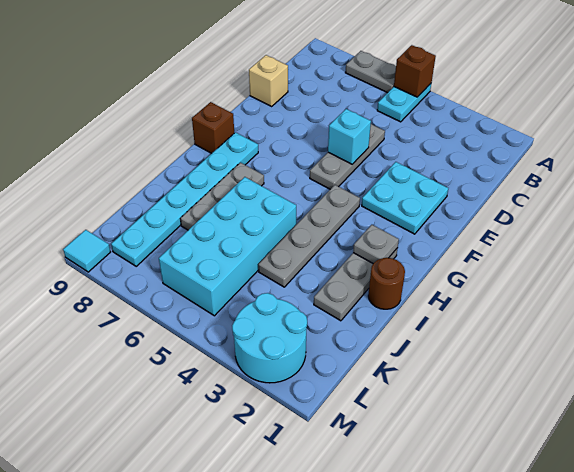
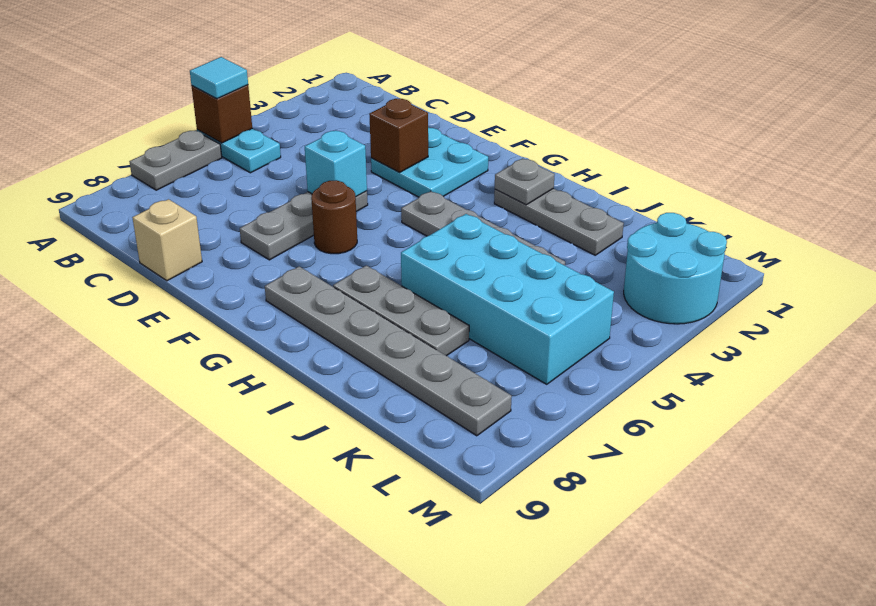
grey plate D5:F5 level 1 -> grey plate E5:E7 level 1
cyan plate G8:L8 level 1 -> grey plate G8:L8 level 1
brown brick G9 level 1 -> brown brick E3 level 2
brown round brick I1 level 1 -> brown round brick F6 level 1
cyan tile M9 level 1 -> cyan tile A5 level 3

